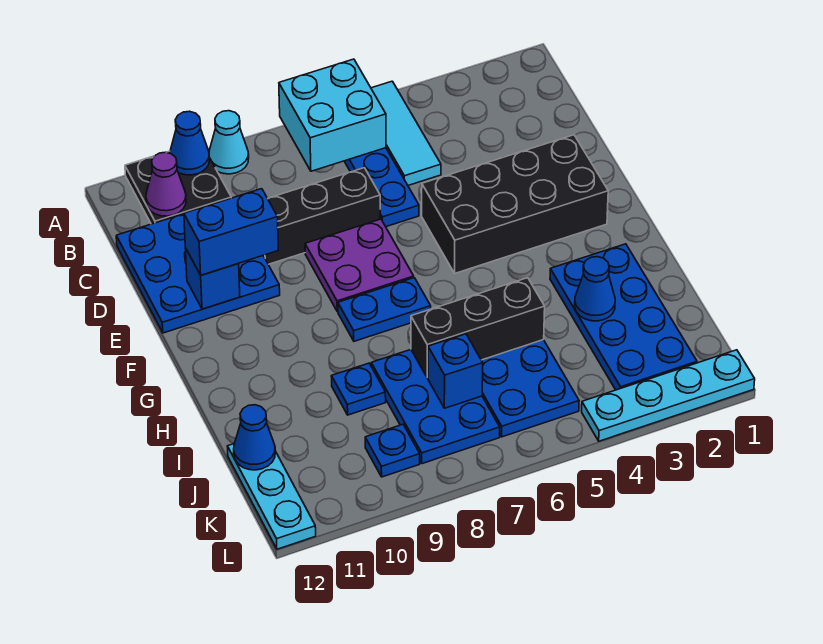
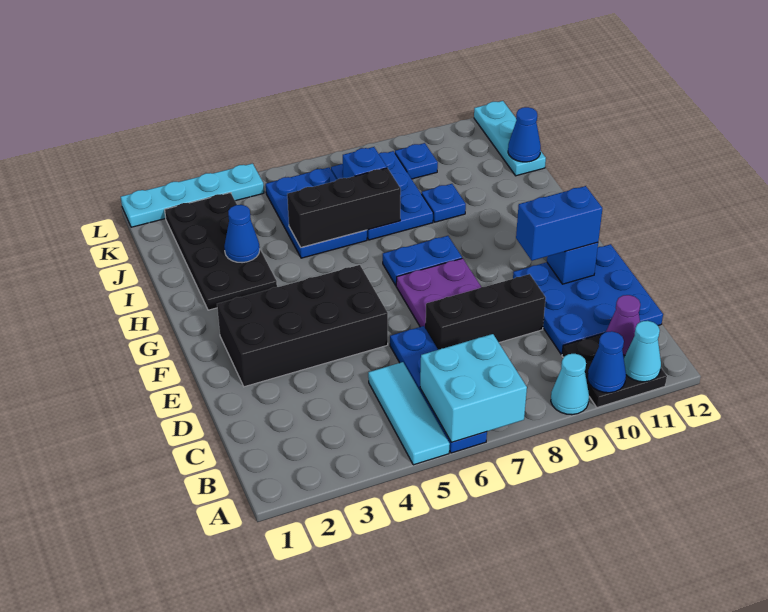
none -> cyan cone A11 level 2
blue plate H2:K3 level 1 -> black plate H2:K3 level 1

